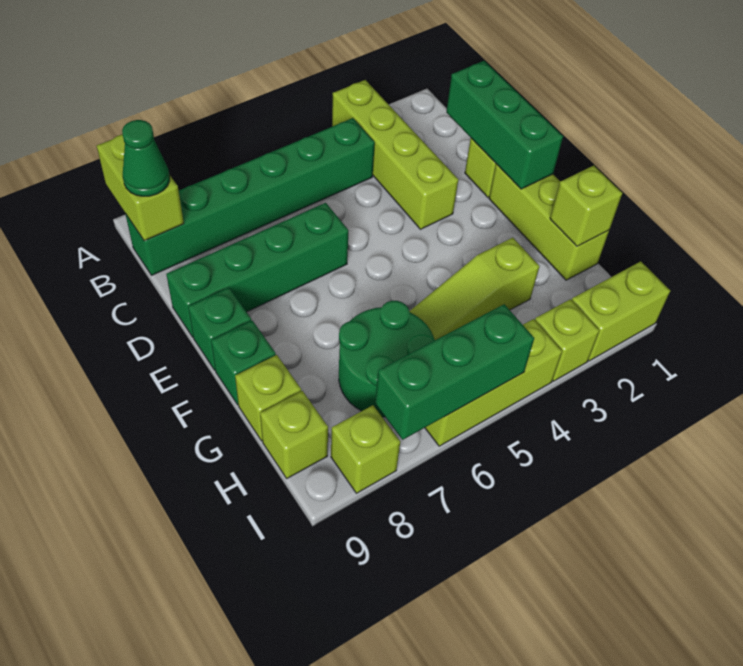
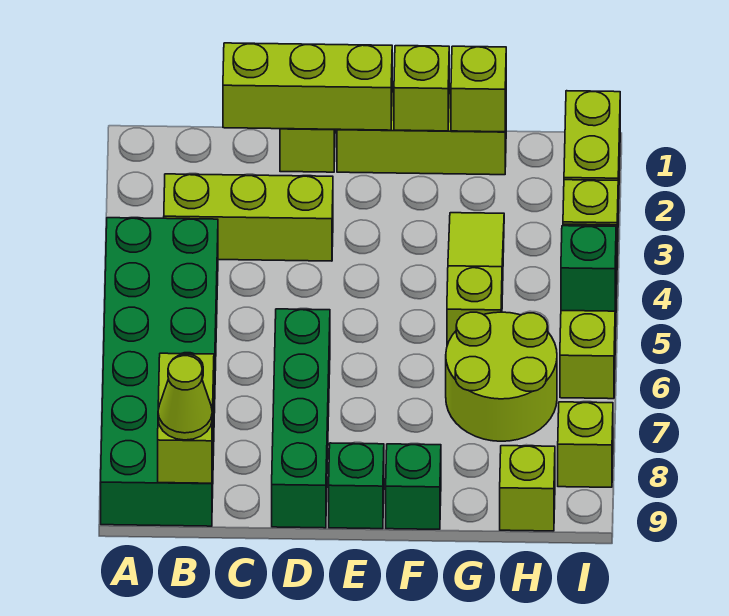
lime brick A3:D3 level 1 -> lime brick B3:D3 level 1
lime brick A9:B9 level 2 -> lime brick B8:B9 level 2
green brick B4:B9 level 1 -> green brick A4:B9 level 1
green cone B9 level 3 -> lime cone B9 level 3
green brick C1:E1 level 2 -> lime brick C1:E1 level 2
lime slope G3:G5 level 1 top 3 -> lime slope G3:G5 level 1 top 5
green round brick G6:H7 level 1 -> lime round brick G6:H7 level 1
lime brick G9 level 1 -> lime brick F1 level 2
green brick I5:I7 level 2 -> green brick I5 level 2

